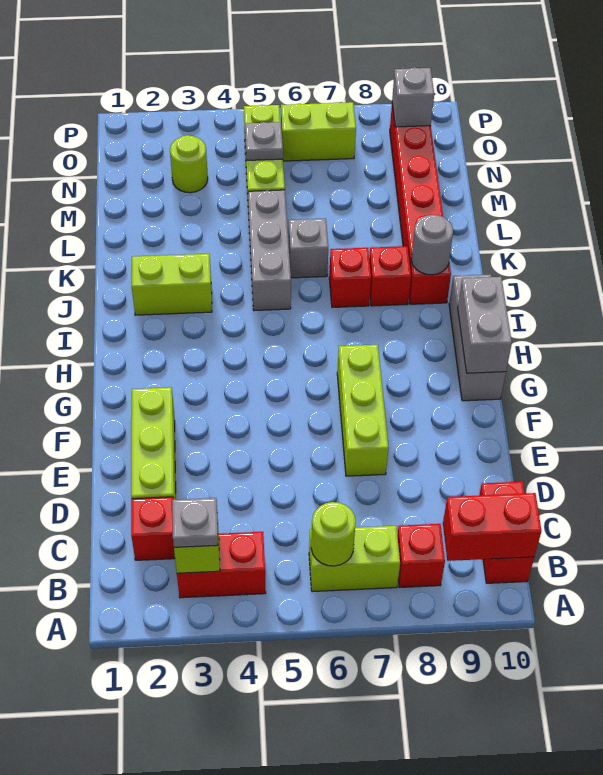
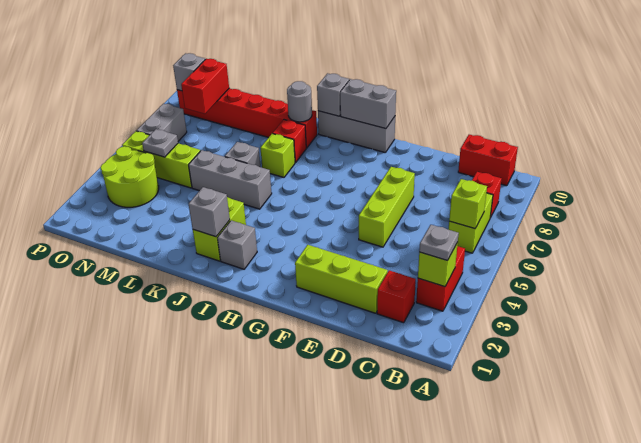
lime round brick B6 level 2 -> lime brick B6 level 2
red brick B9:B10 level 2 -> red brick N8:N9 level 2
lime brick E7:G7 level 1 -> lime brick E5:E7 level 1
none -> grey brick I2 level 1
none -> grey brick I10 level 2
none -> grey brick J2 level 2
red brick J7 level 1 -> lime brick J7 level 1
lime round brick N3 level 1 -> lime round brick N3:O4 level 1
lime brick O6:O7 level 1 -> grey brick O6:O7 level 1

